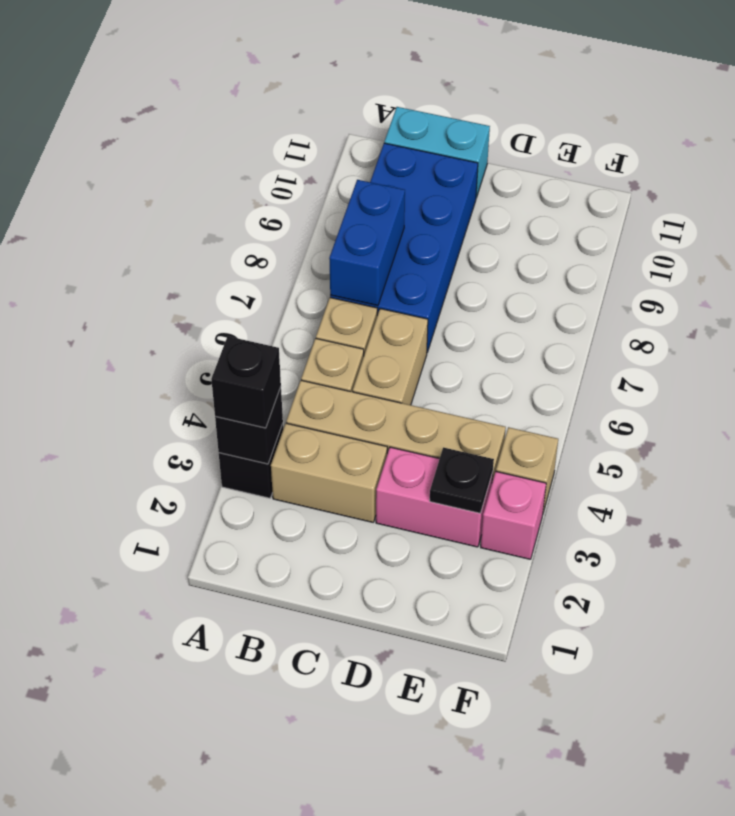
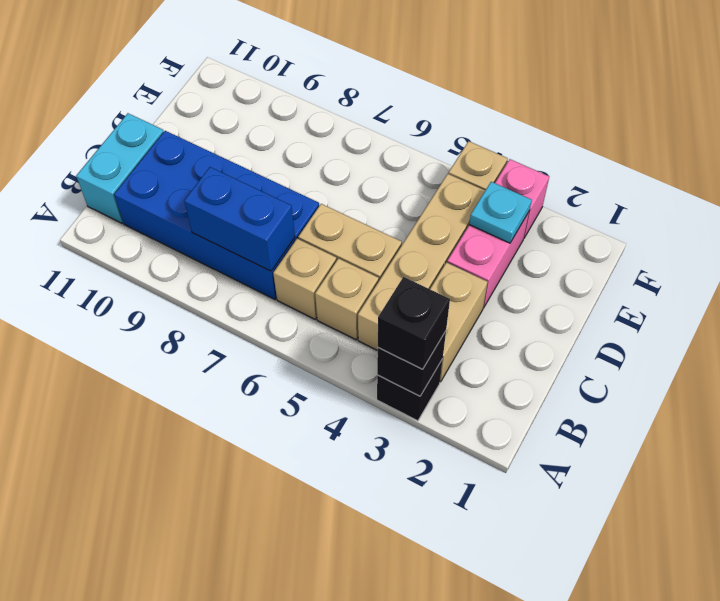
black plate E3 level 2 -> cyan plate E3 level 2

